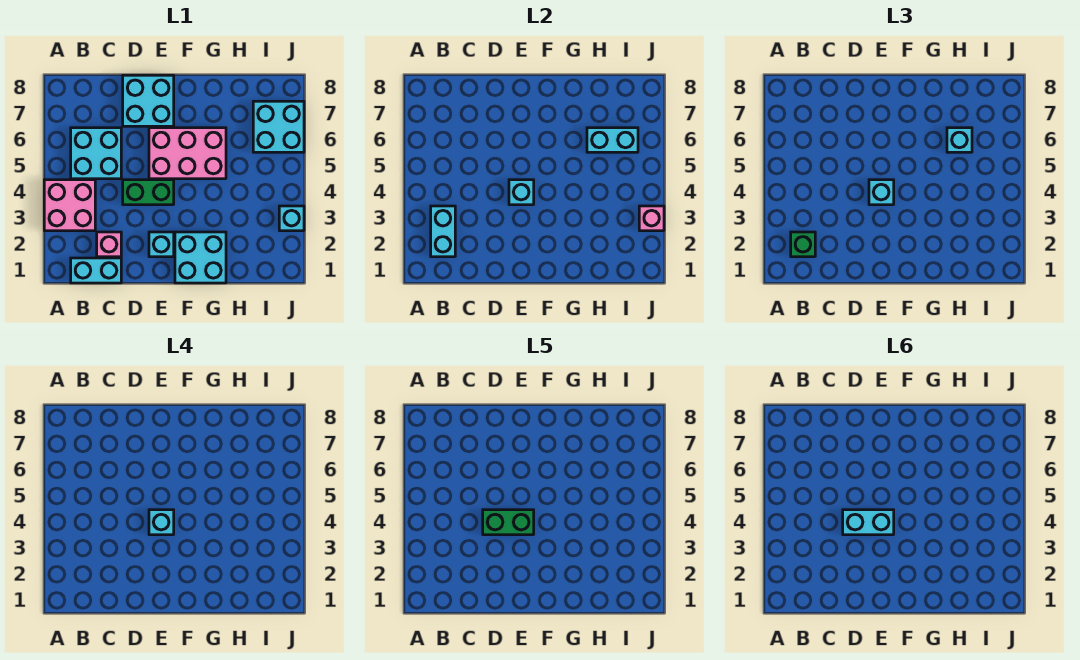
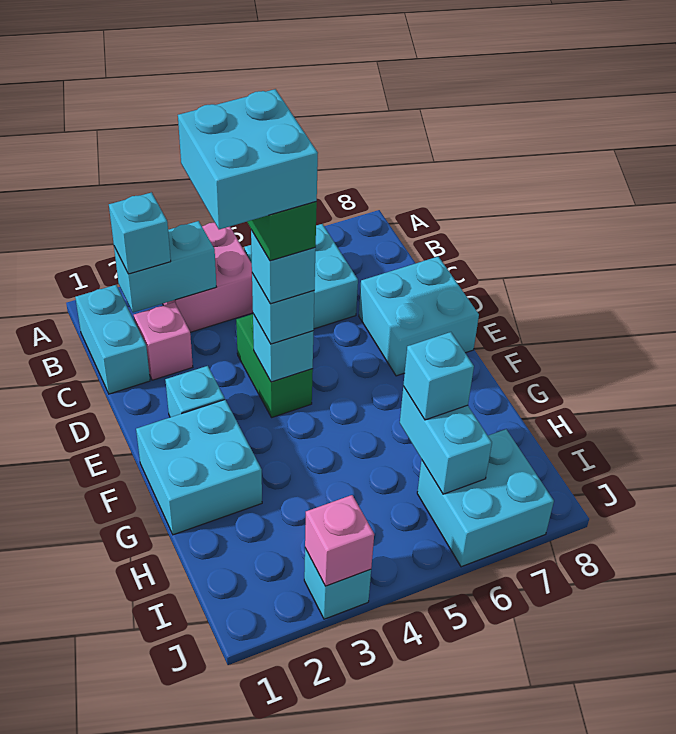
green brick B2 level 3 -> cyan brick B2 level 3
cyan brick D4:E4 level 6 -> cyan brick D3:E4 level 6
pink brick E5:G6 level 1 -> none

